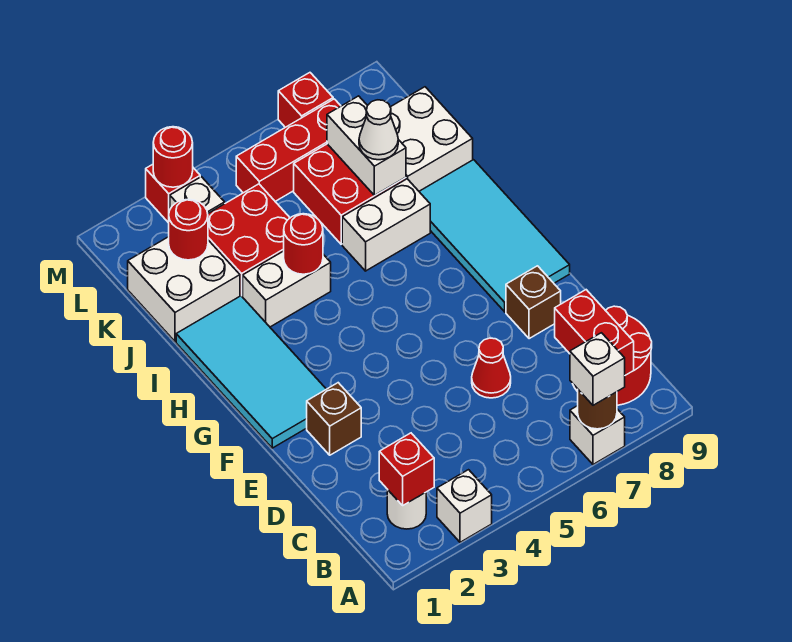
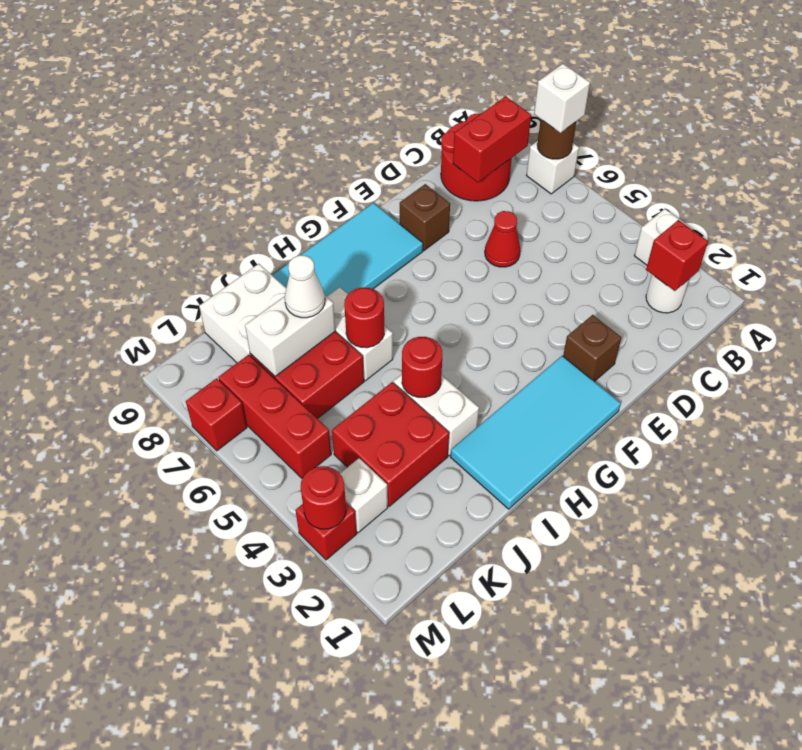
white brick J1:K2 level 1 -> none
red round brick K2 level 2 -> red round brick I6 level 2

